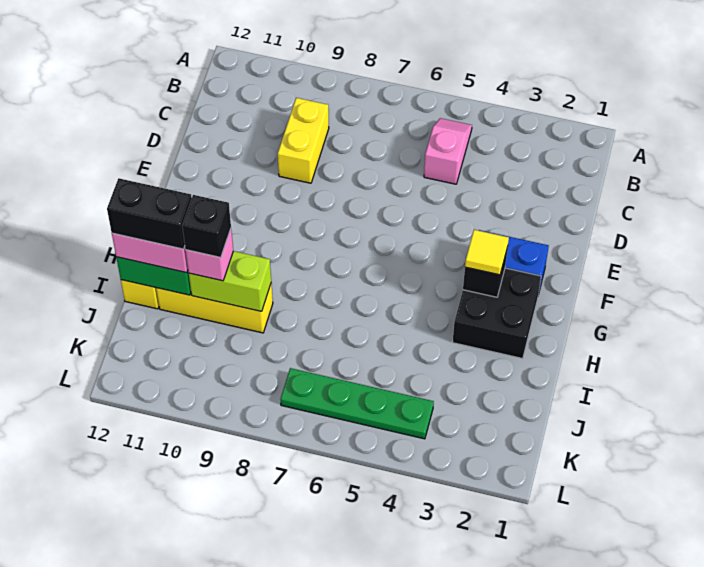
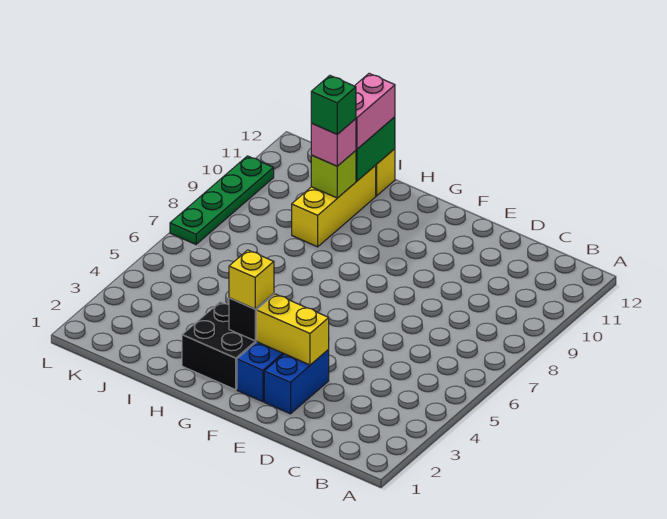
pink slope B5:C5 level 1 top C -> none
yellow brick C9:D9 level 1 -> yellow brick E3:F3 level 2
none -> blue brick E2:E3 level 1
yellow tile G3 level 3 -> yellow brick G3 level 3
lime brick I9:I10 level 2 -> lime brick I10 level 2
black brick I10 level 4 -> green brick I10 level 4
black brick I11:I12 level 4 -> none
green plate K4:K7 level 1 -> green plate L7:L10 level 1

